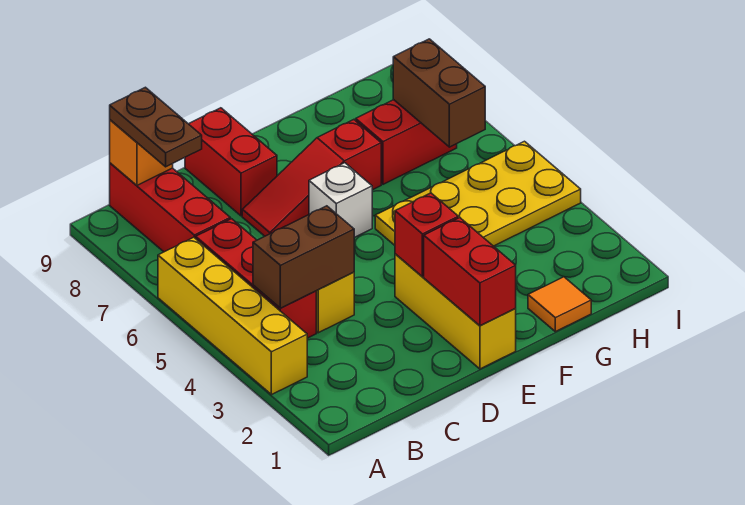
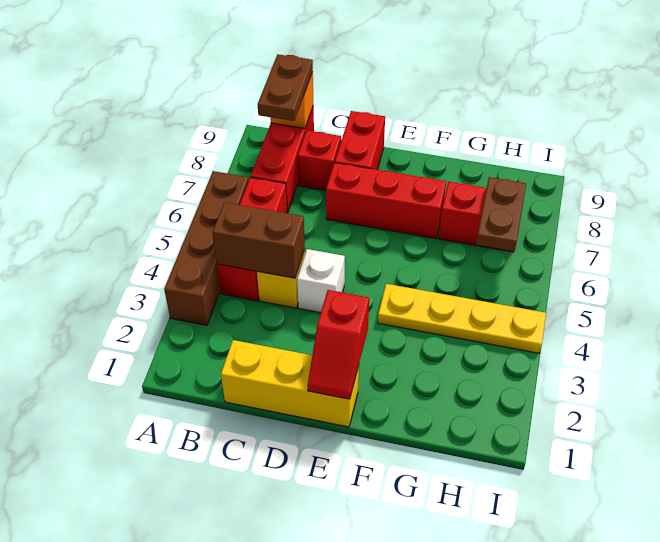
yellow brick A3:A6 level 1 -> brown brick A3:A6 level 1
red slope D7:F7 level 1 top F -> red brick D7:F7 level 1
yellow brick E1:E3 level 1 -> yellow brick C1:E1 level 1
red brick E1:E2 level 2 -> red slope E1:E2 level 2 top 2
red brick E3 level 2 -> red brick C8 level 1
white brick E6 level 1 -> white brick D4 level 1
yellow plate F4:I5 level 1 -> yellow plate F4:I4 level 1
orange tile G1 level 1 -> none
brown brick H6:H7 level 2 -> brown plate H6:H7 level 2

